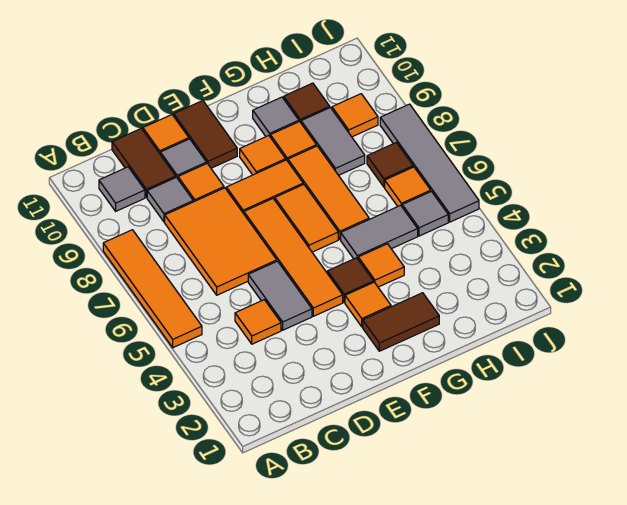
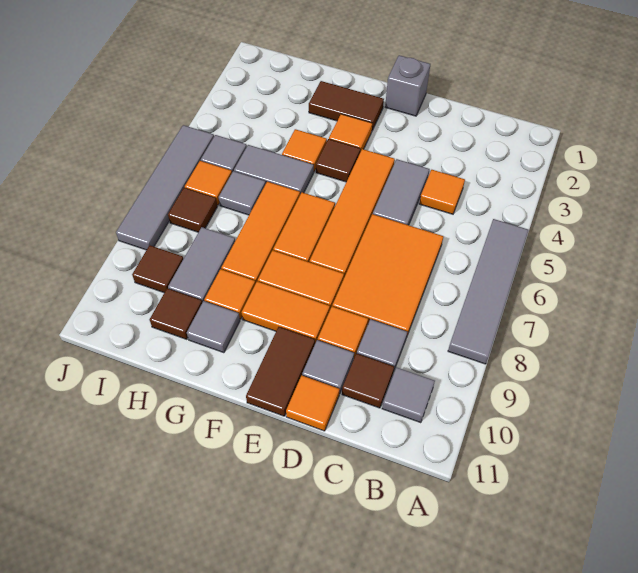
orange tile A5:A8 level 1 -> grey tile A5:A8 level 1
brown tile C10:C11 level 1 -> brown tile C10 level 1
none -> grey brick E1 level 1
orange tile F9 level 1 -> orange tile E9:F9 level 1
none -> grey tile H6 level 1
orange tile I9 level 1 -> brown tile I9 level 1

